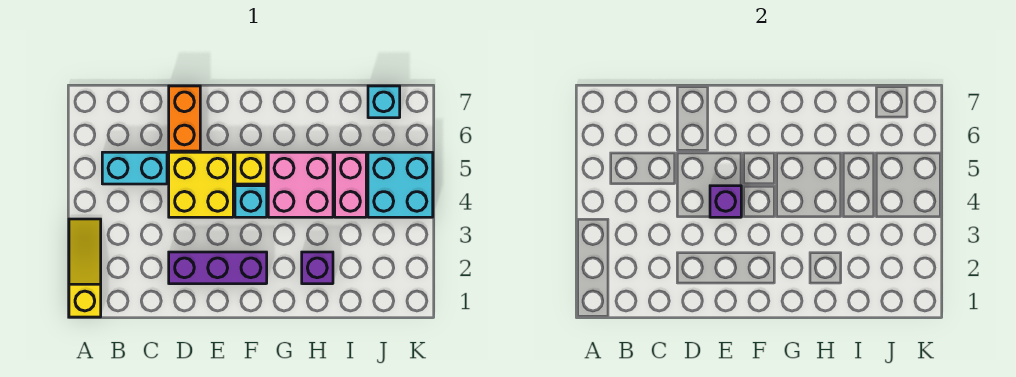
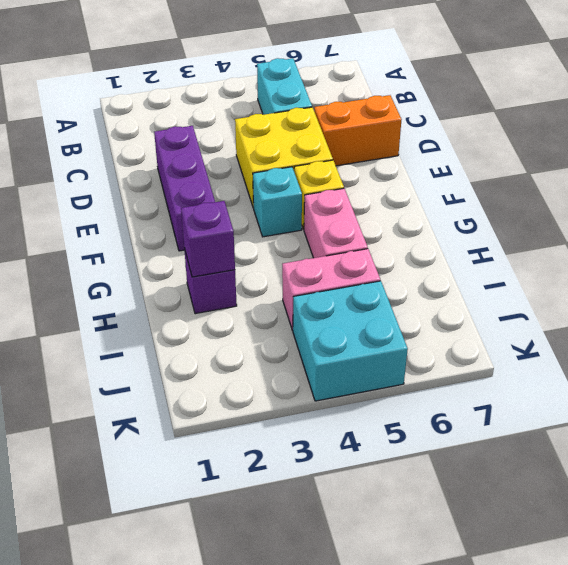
yellow slope A1:A3 level 1 top 1 -> none
purple brick E4 level 2 -> purple brick H2 level 2
pink brick G4:H5 level 1 -> pink brick G5:H5 level 1
cyan brick J7 level 1 -> none

